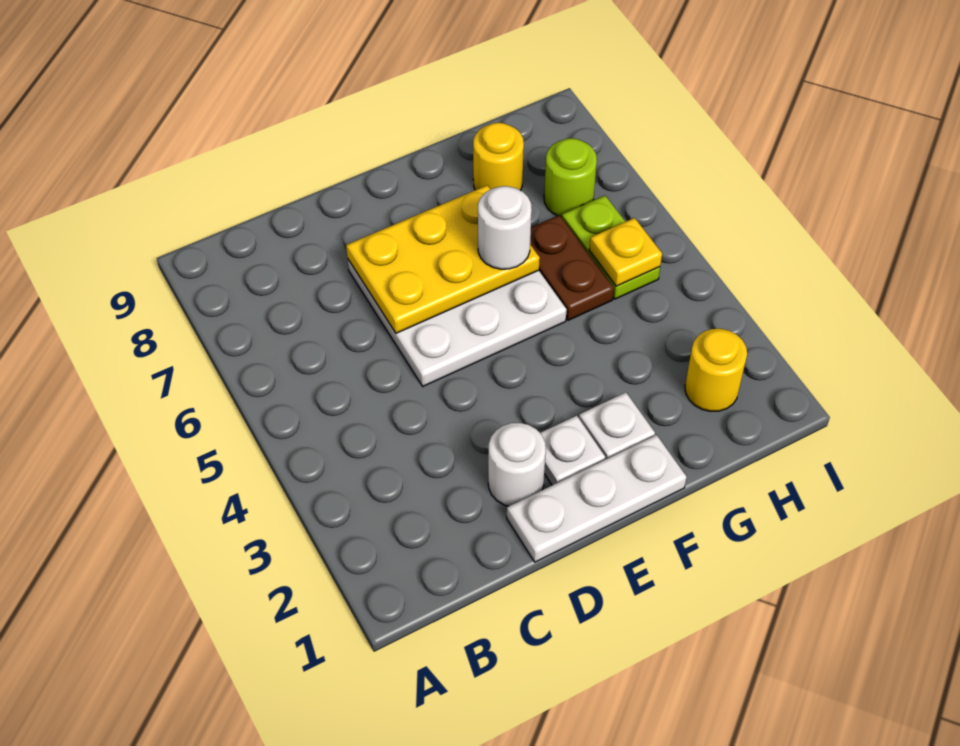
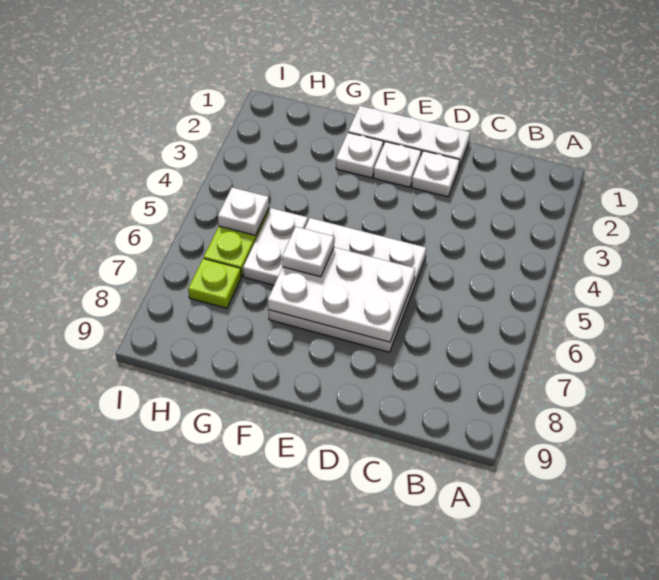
white round brick D2 level 1 -> white plate D2 level 1
yellow plate D6:F7 level 2 -> white plate D6:F7 level 2
white round brick F6 level 3 -> white plate F6 level 3
brown plate G5:G6 level 1 -> white plate G5:G6 level 1
yellow round brick G8 level 1 -> none
yellow round brick H2 level 1 -> none
yellow plate H5 level 2 -> white plate H5 level 2
lime round brick H7 level 1 -> lime plate H7 level 1

